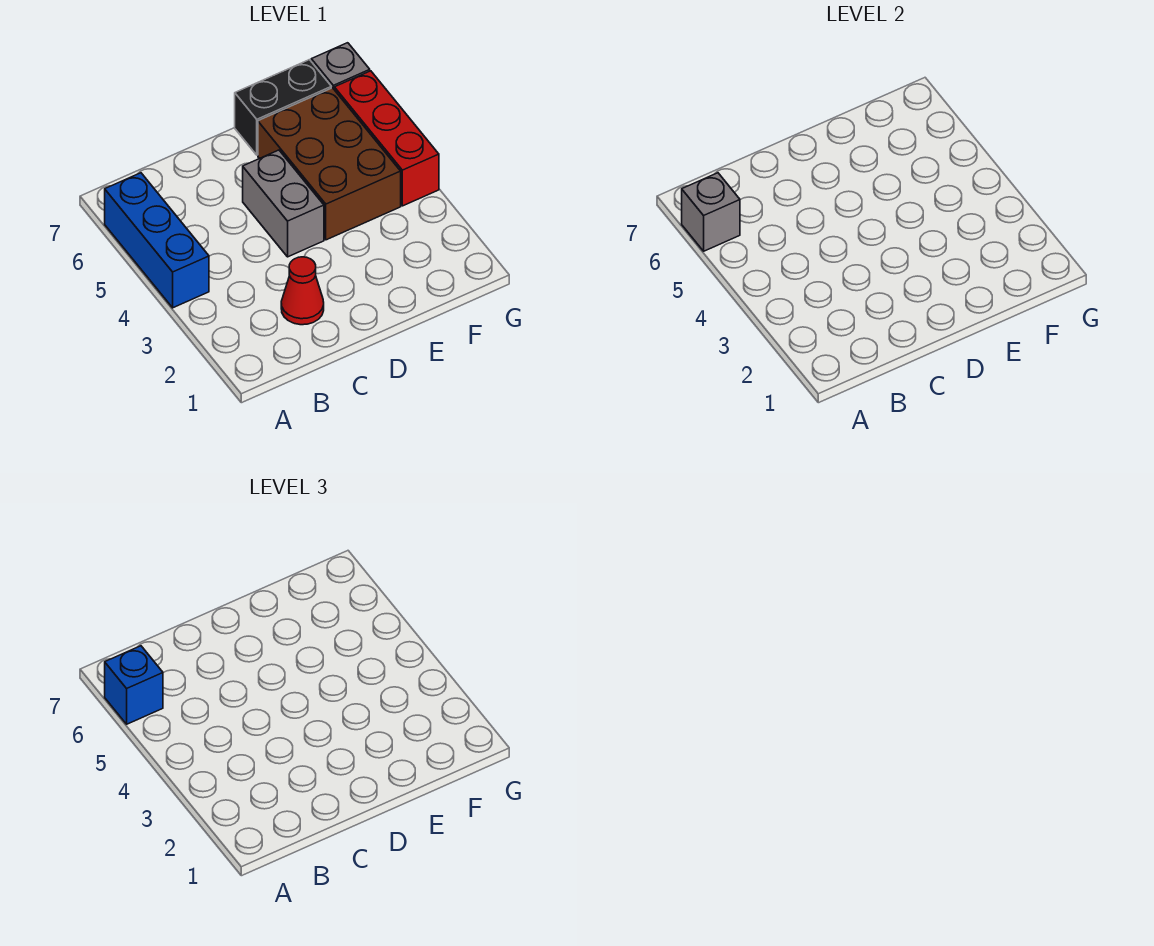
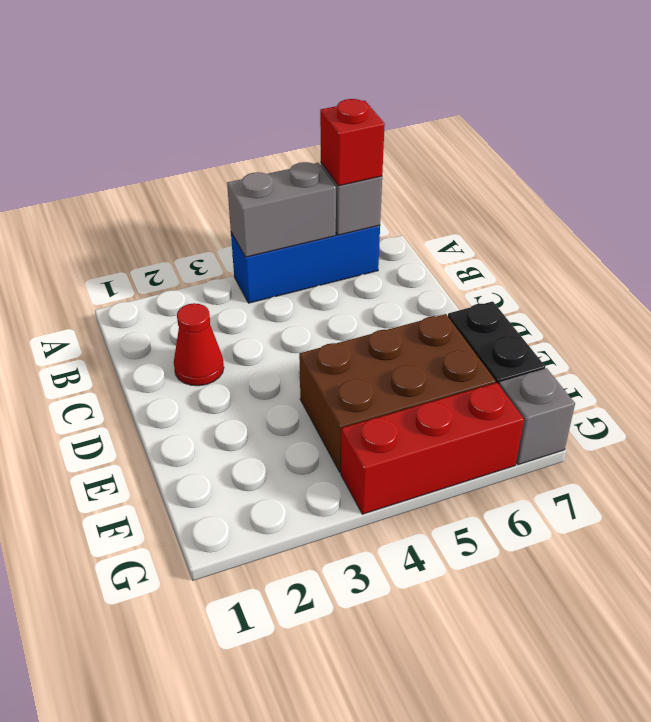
blue brick A6 level 3 -> red brick A6 level 3
grey brick D4:D5 level 1 -> grey brick A4:A5 level 2

